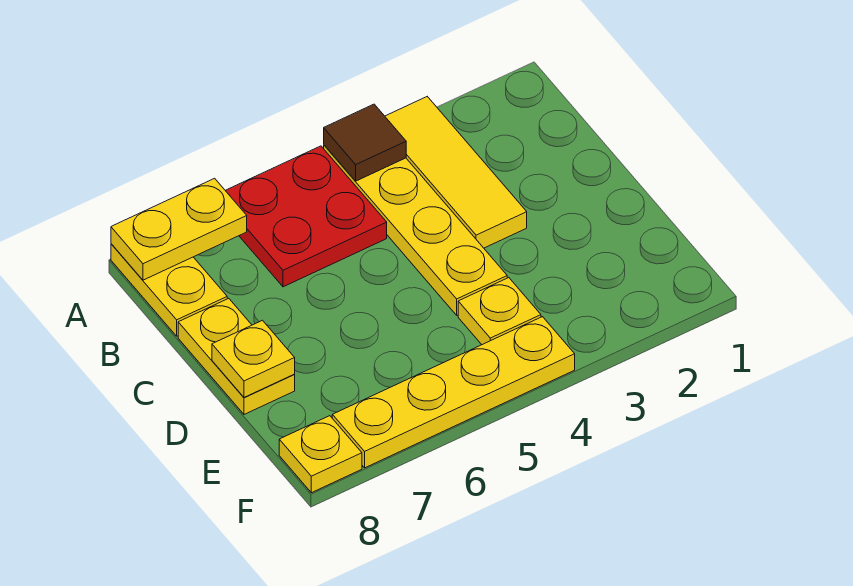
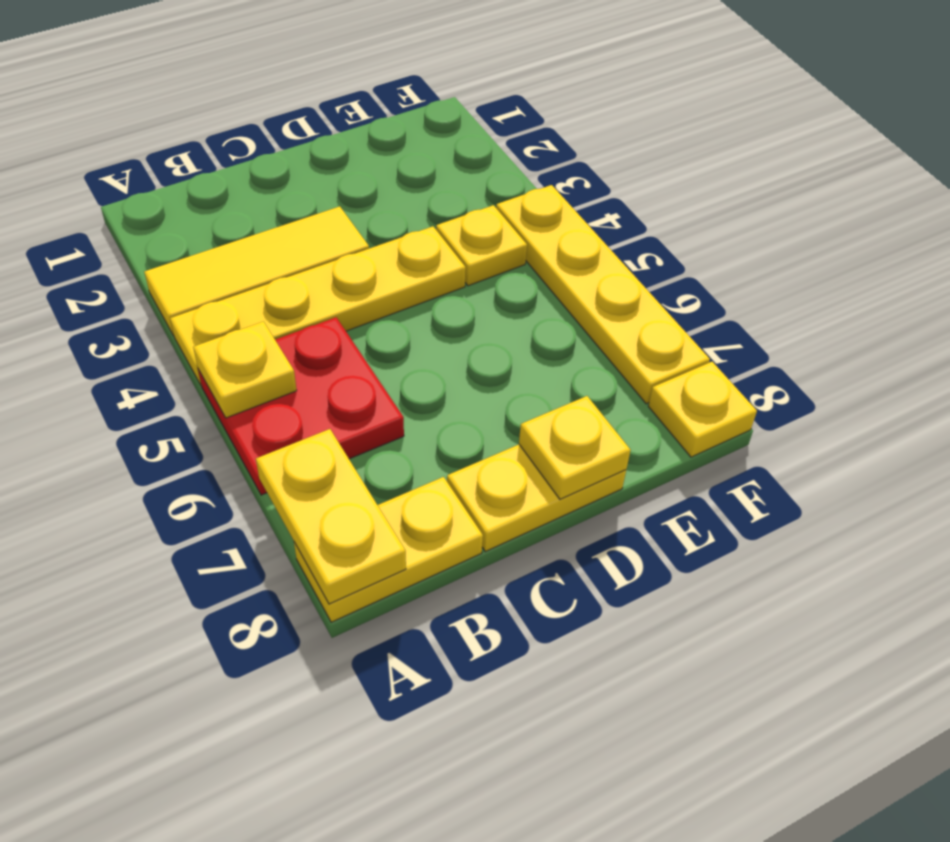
brown tile A4 level 2 -> none
none -> yellow plate A5 level 2

